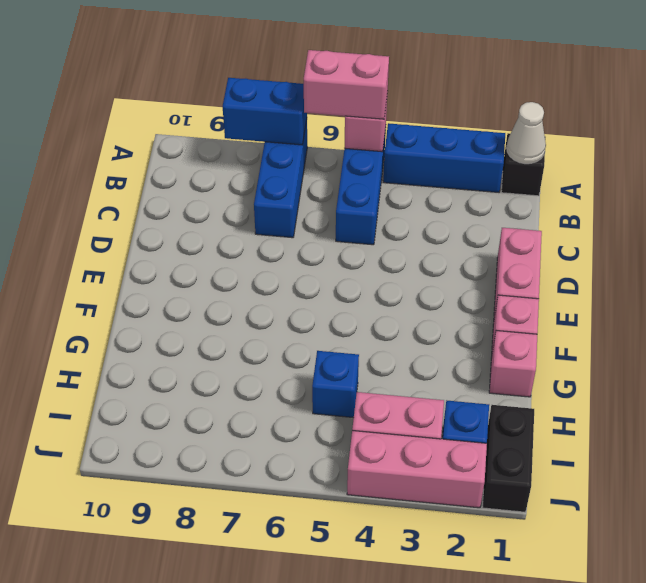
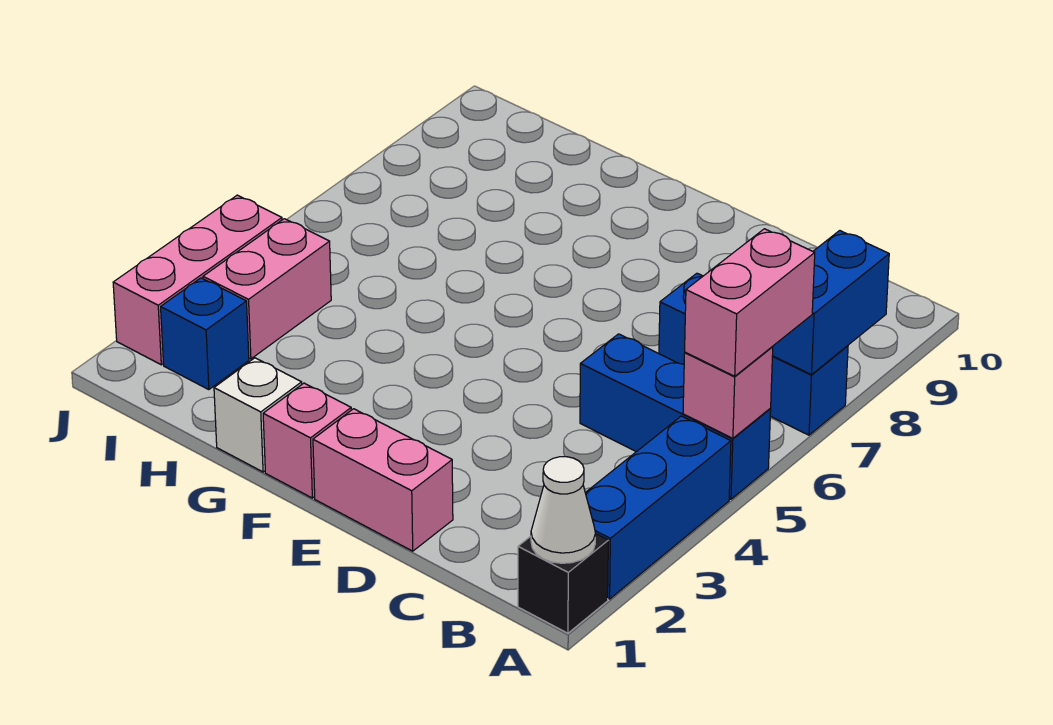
pink brick G1 level 1 -> white brick G1 level 1
blue brick H5 level 1 -> none
black brick I1:J1 level 1 -> none

